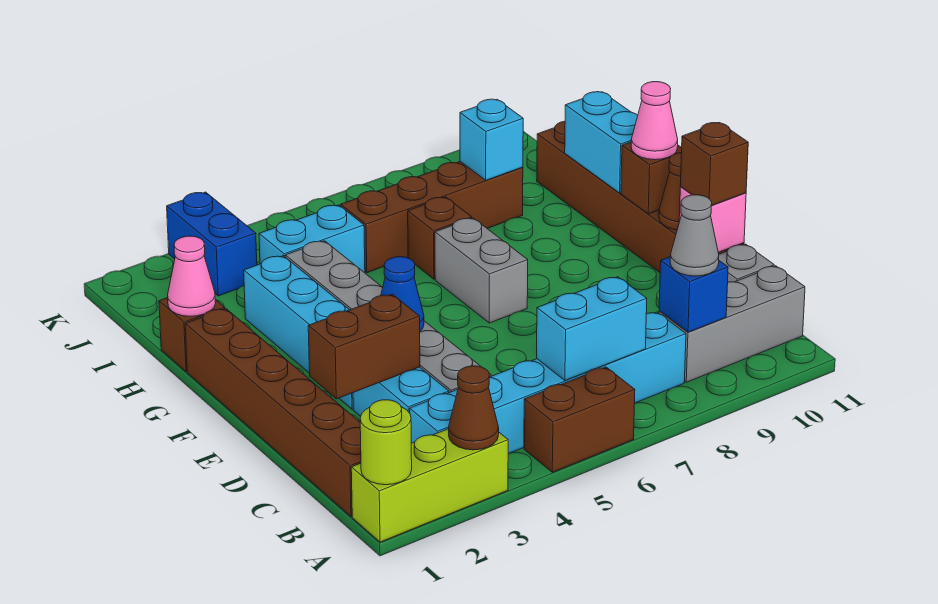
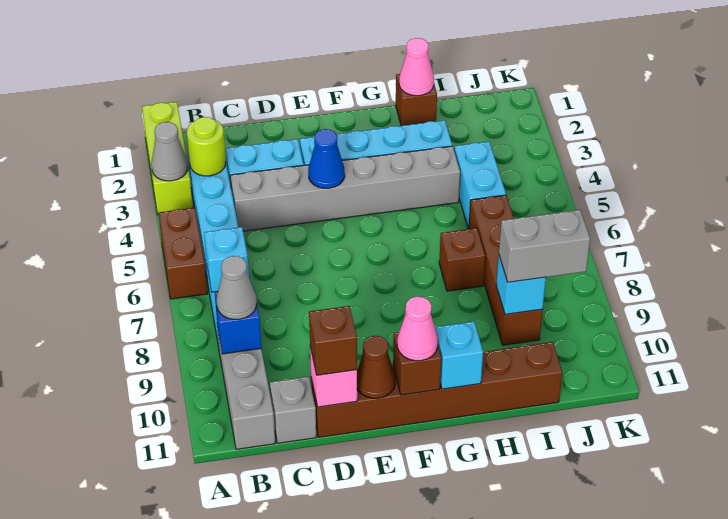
lime round brick A1 level 2 -> lime round brick B3 level 2
brown cone A3 level 2 -> grey cone A3 level 2
brown brick B1:G1 level 1 -> none
cyan brick B6:B7 level 2 -> cyan brick B7 level 2
brown brick D2:D3 level 2 -> none
grey brick F7:G7 level 1 -> grey brick I9:J9 level 3
cyan brick G11:H11 level 2 -> cyan brick G11 level 2
blue brick J3:K3 level 1 -> none

